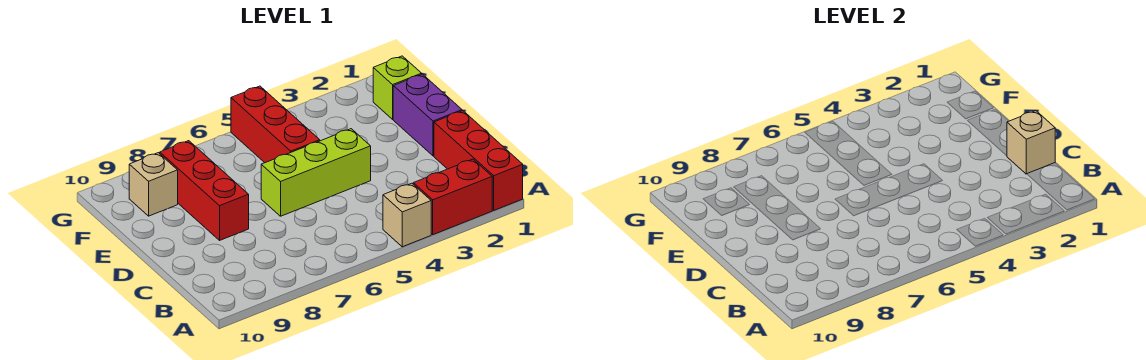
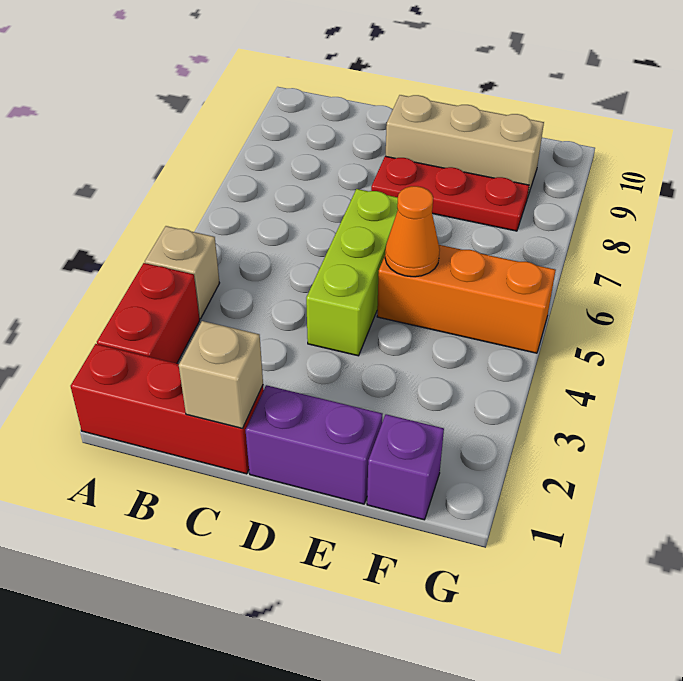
red brick D8:F8 level 1 -> red plate D8:F8 level 1
red brick E5:G5 level 1 -> orange brick E5:G5 level 1
none -> orange cone E5 level 2
lime brick F1 level 1 -> purple brick F1 level 1
tan brick F9 level 1 -> tan brick D9:F9 level 1

